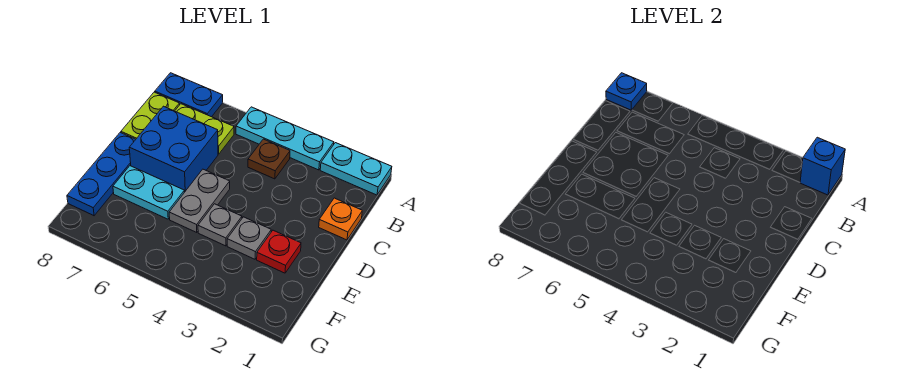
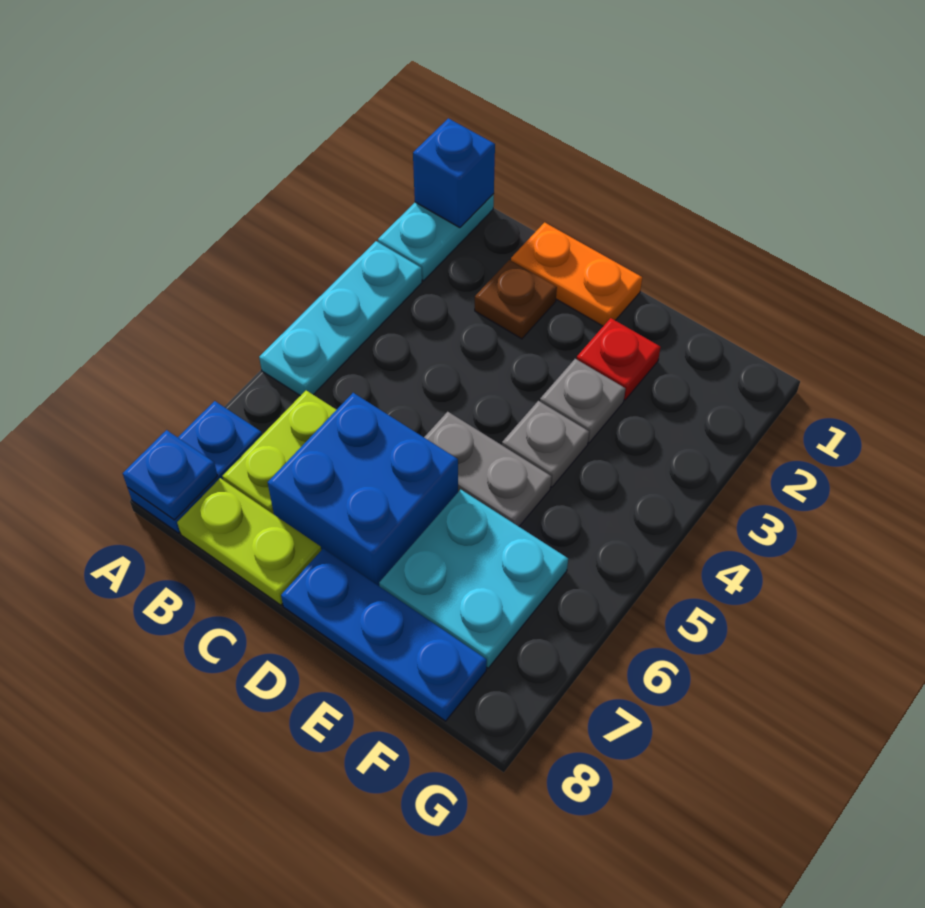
brown plate B4 level 1 -> brown plate C2 level 1
orange plate C1 level 1 -> orange plate C1:D1 level 1
cyan plate E6:E7 level 1 -> cyan plate E6:F7 level 1

